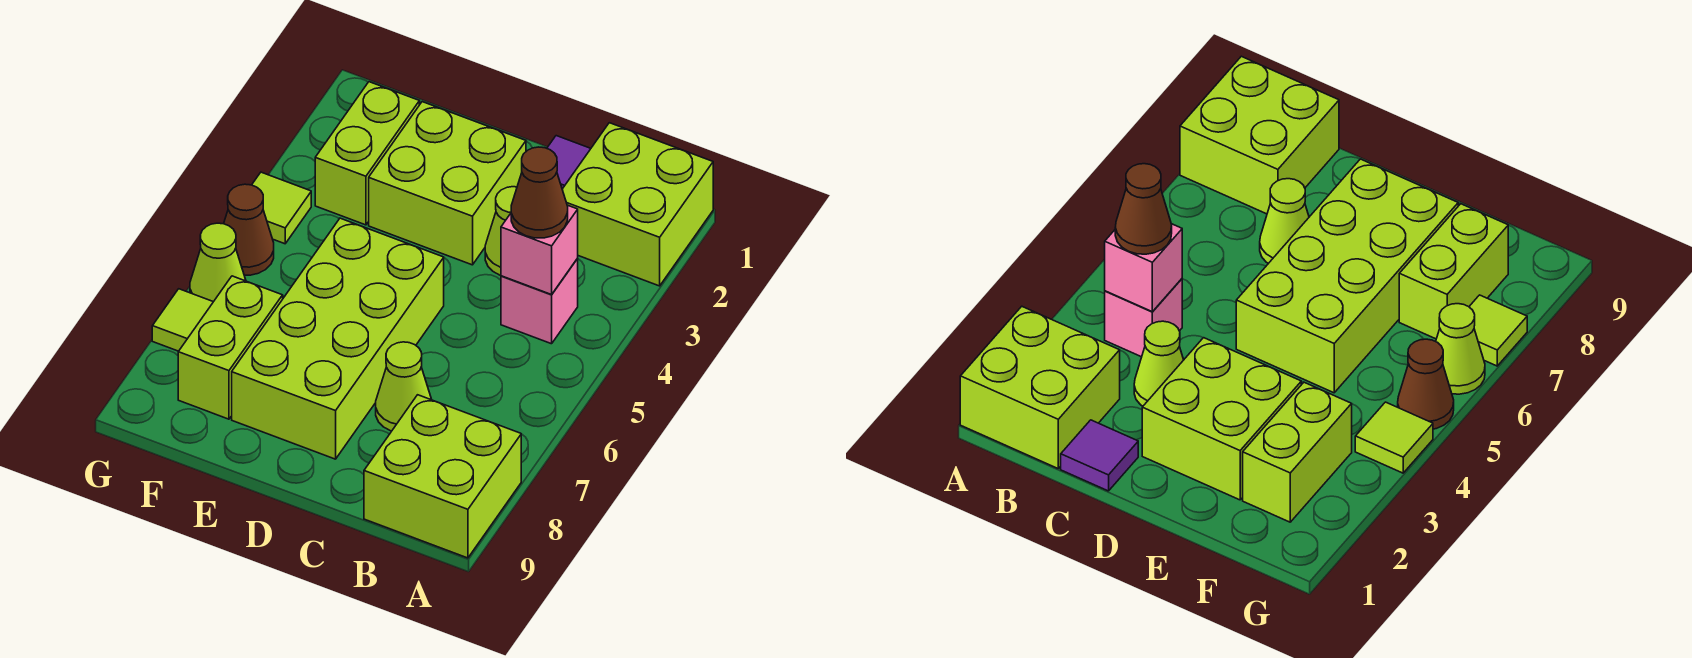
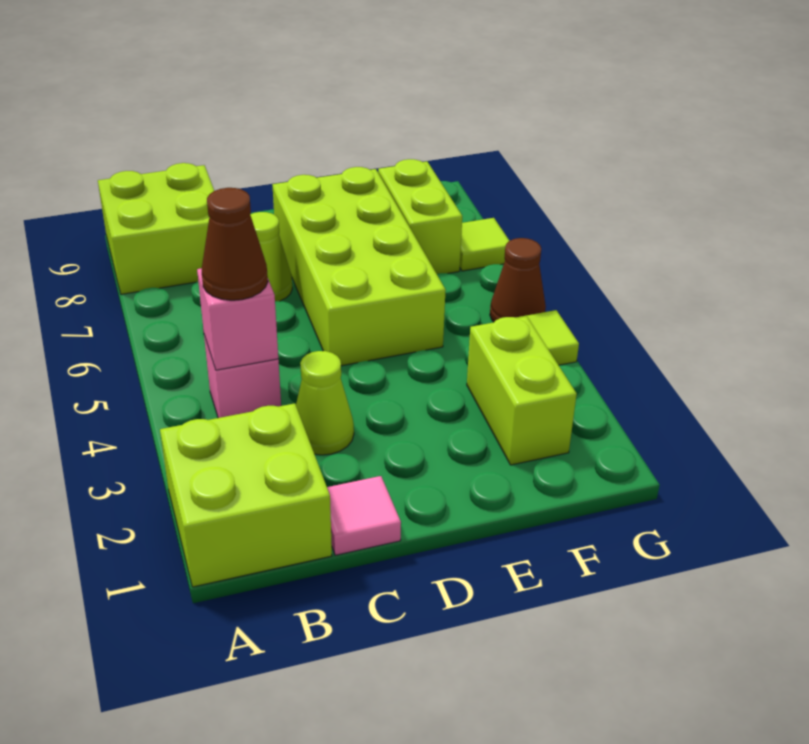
purple tile C1 level 1 -> pink tile C1 level 1
lime brick D2:E3 level 1 -> none
lime cone G6 level 1 -> none

